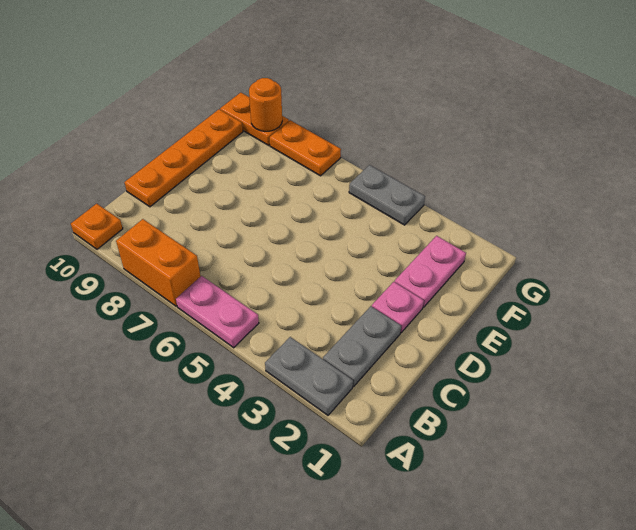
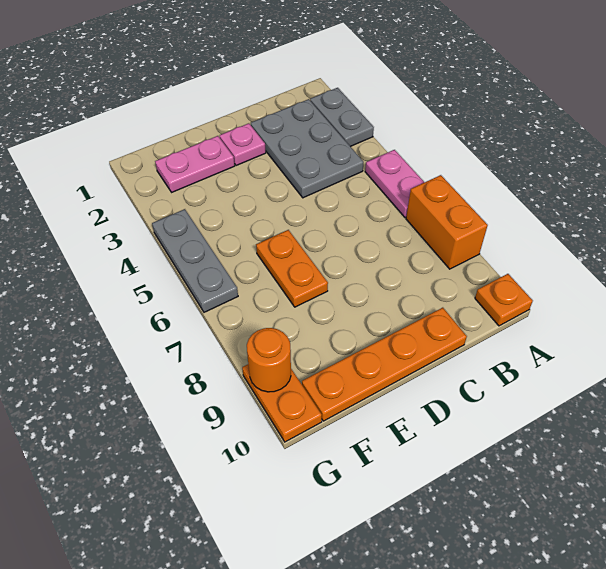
grey plate B2:C2 level 1 -> grey plate B2:C4 level 1
grey plate G4:G5 level 1 -> grey plate G4:G6 level 1
orange plate G7:G8 level 1 -> orange plate E6:E7 level 1

